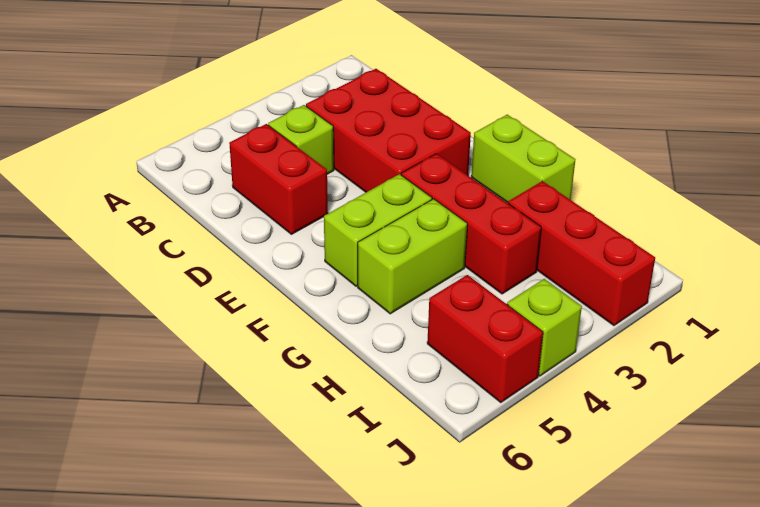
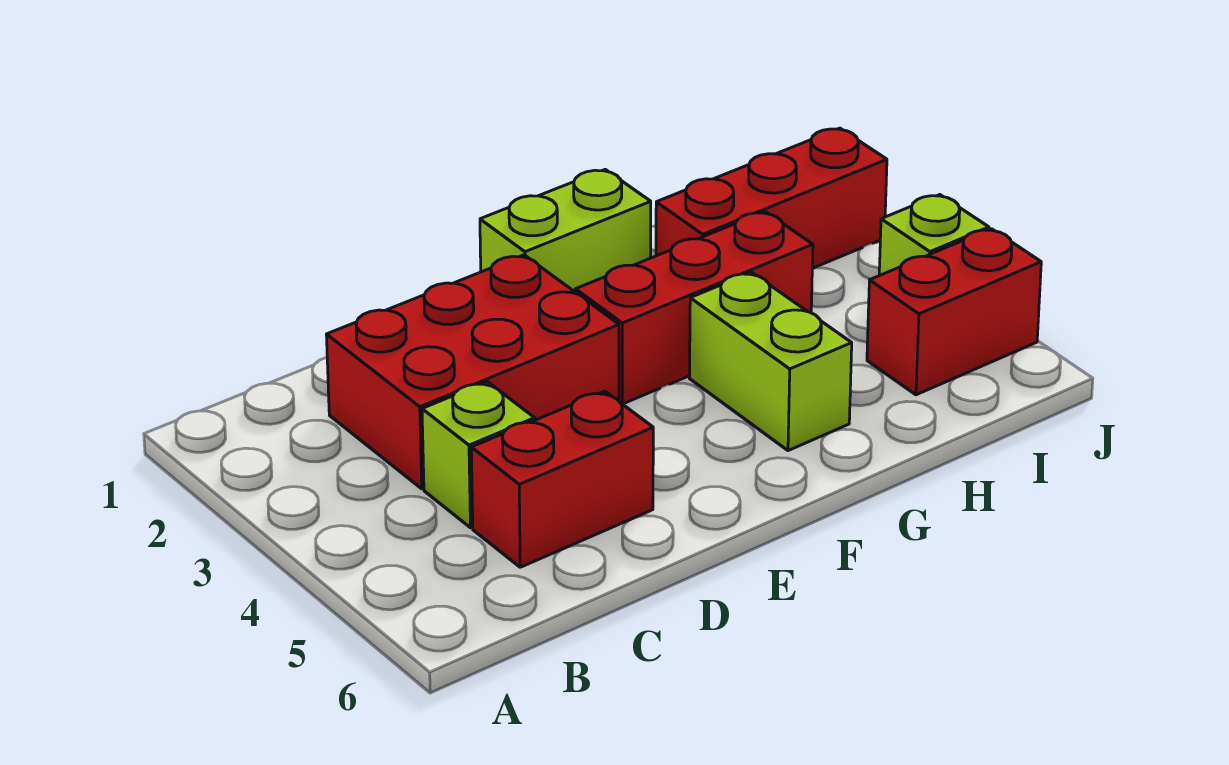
lime brick F4:F5 level 1 -> none

